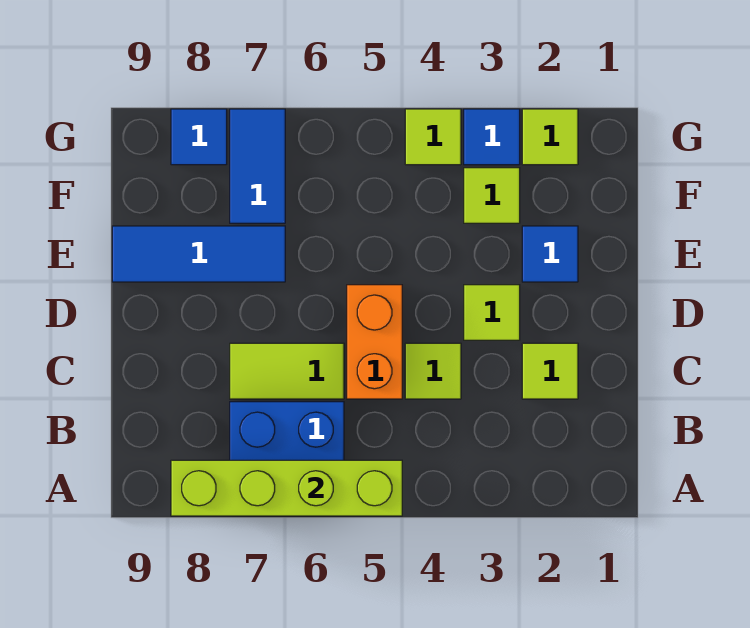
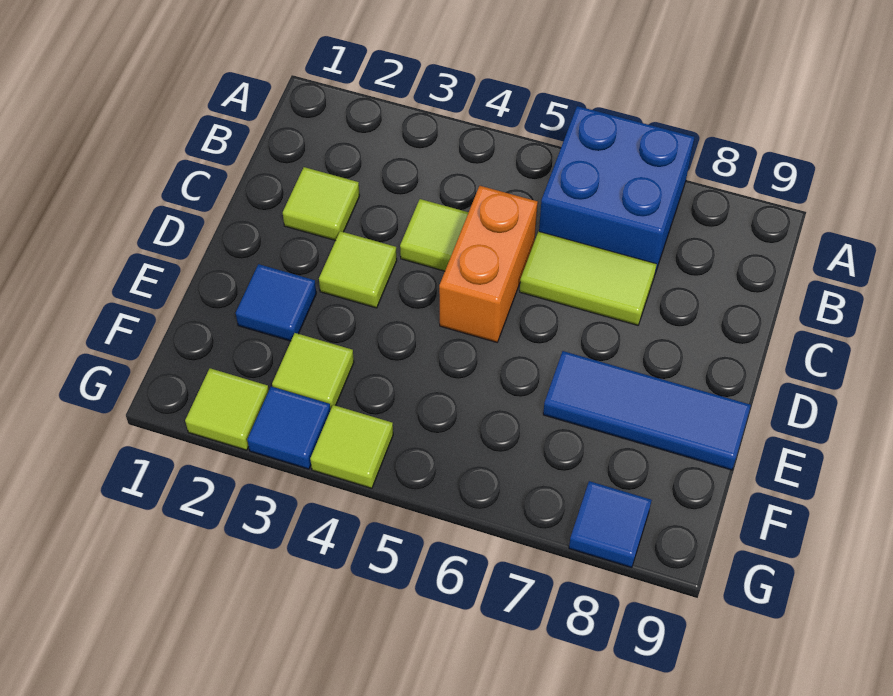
lime brick A5:A8 level 2 -> none
blue tile F7:G7 level 1 -> none

